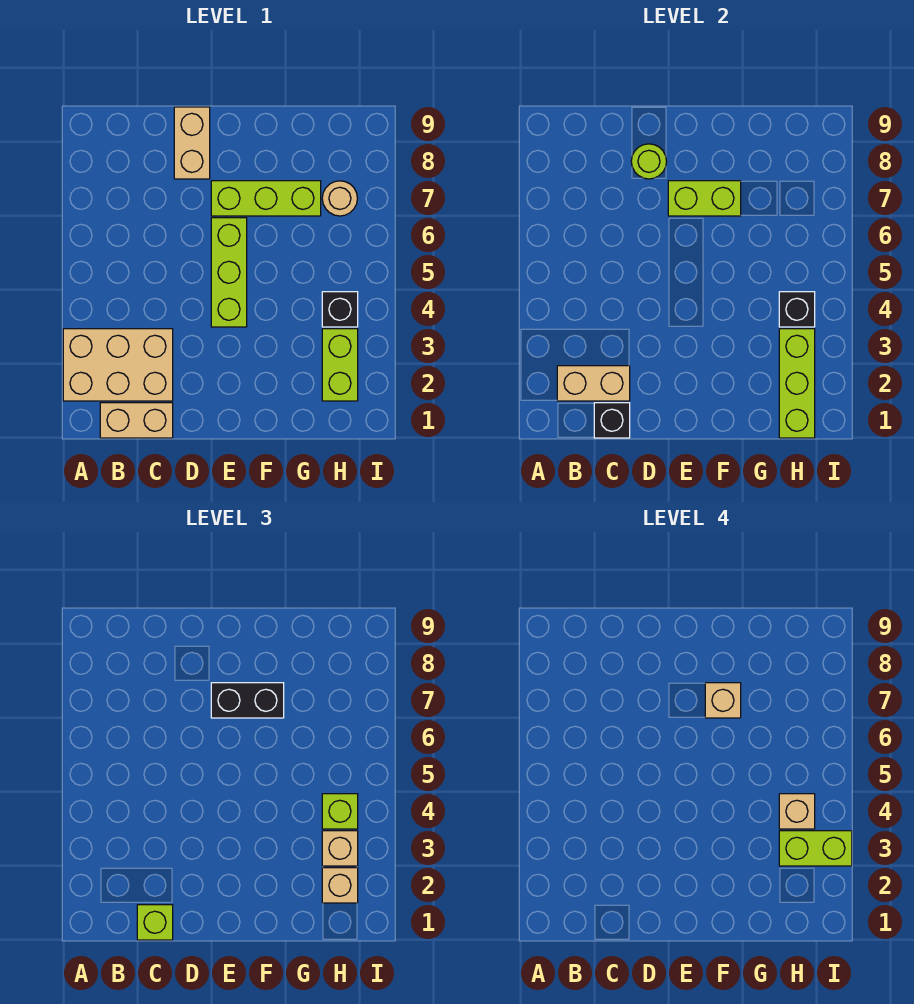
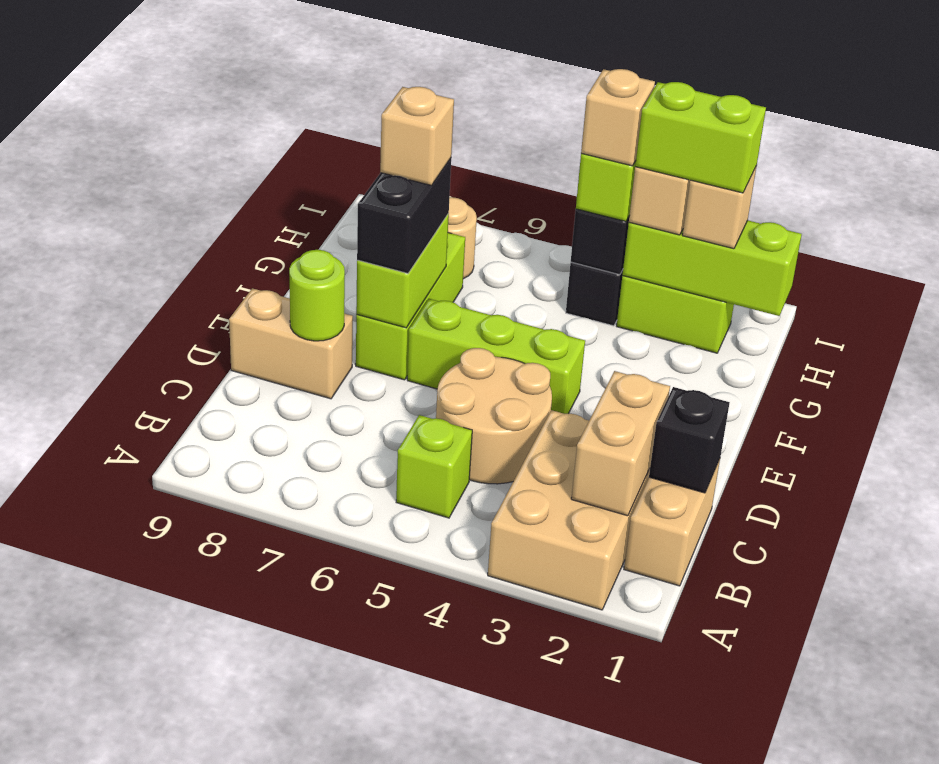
lime brick C1 level 3 -> lime brick B5 level 1
none -> tan round brick C4:D5 level 1
lime brick H3:I3 level 4 -> lime brick H2:H3 level 4

